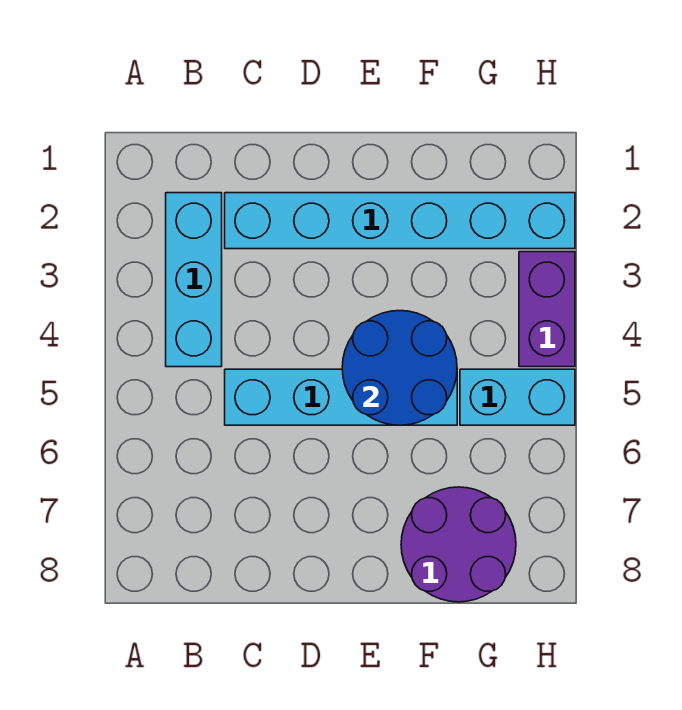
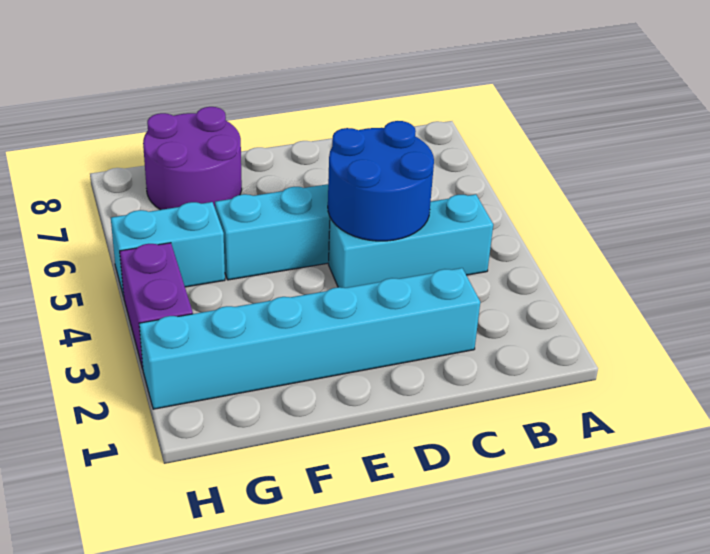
cyan brick B2:B4 level 1 -> cyan brick B4:D4 level 1
blue round brick E4:F5 level 2 -> blue round brick C4:D5 level 2

